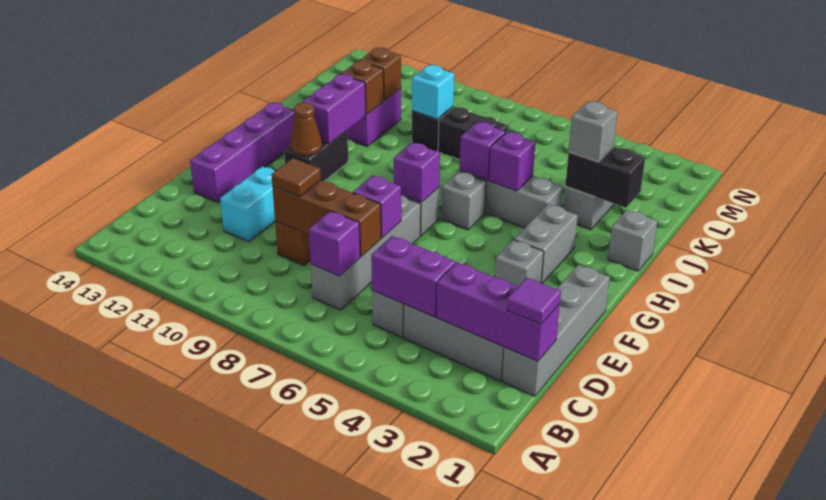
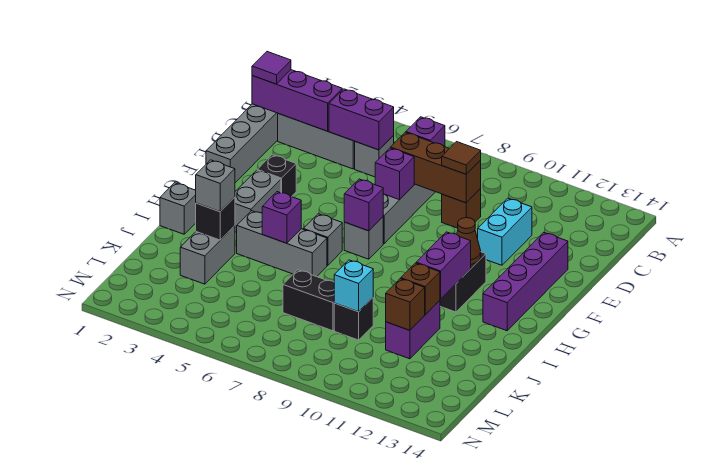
grey brick F3 level 1 -> black brick F3 level 1
purple brick I6 level 2 -> none
black brick J2:J3 level 2 -> black brick J3 level 2

